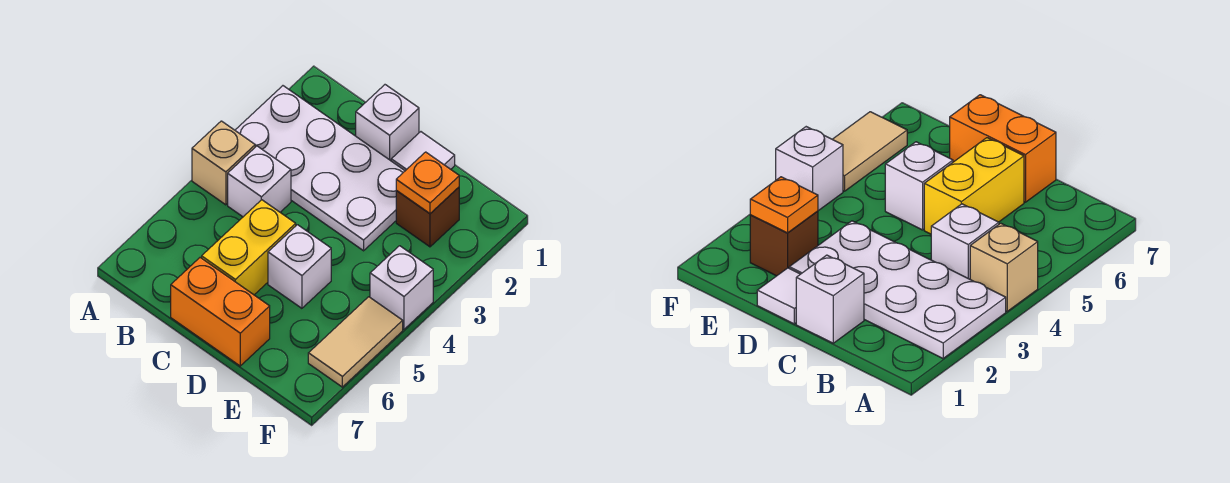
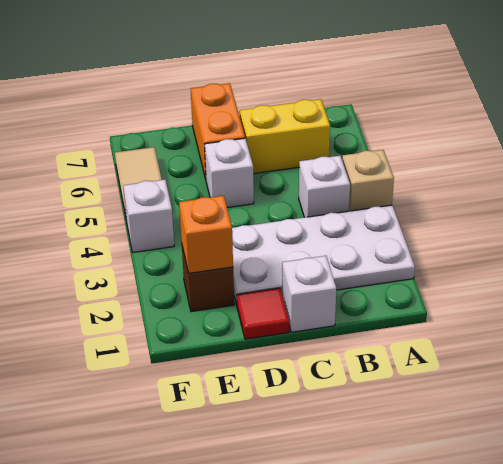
yellow brick C5:C6 level 1 -> yellow brick B6:C6 level 1
orange brick C7:D7 level 1 -> orange brick D6:D7 level 1
white tile D1 level 1 -> red tile D1 level 1
orange plate E2 level 2 -> orange brick E2 level 2

